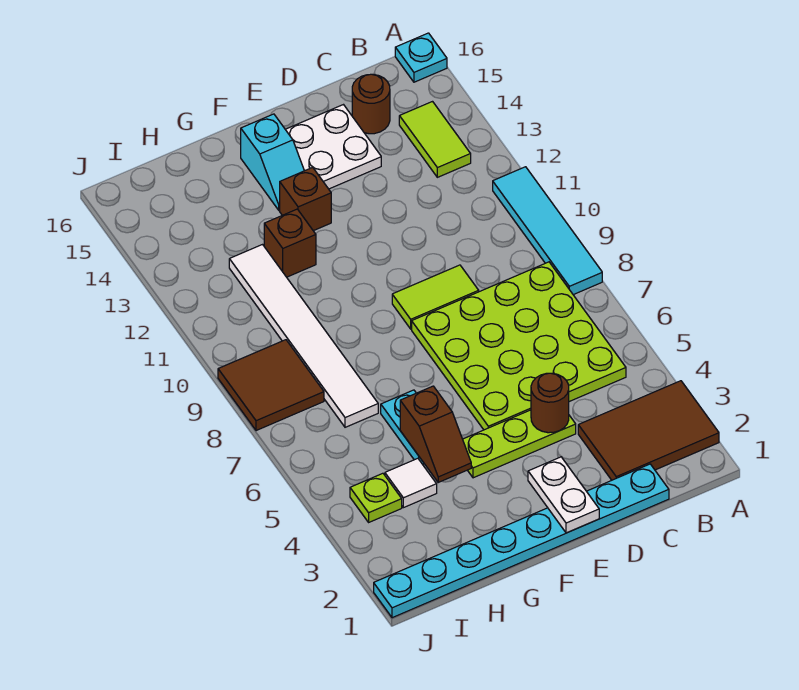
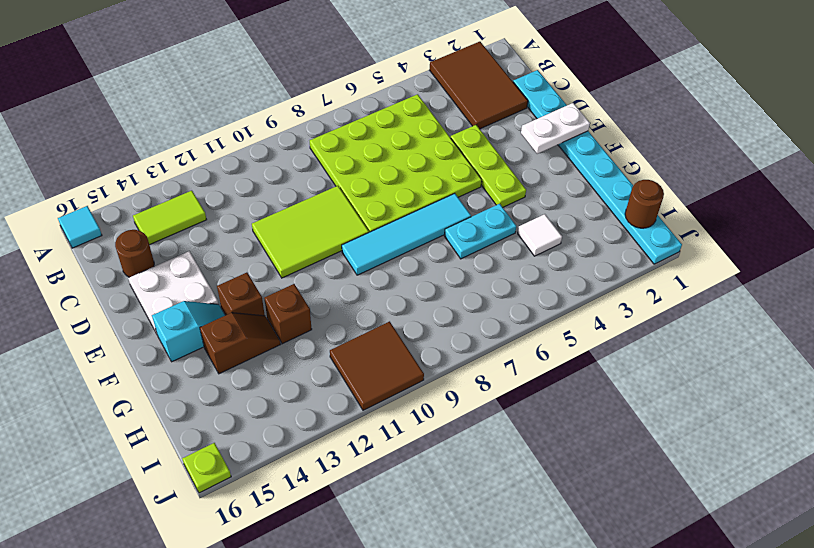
cyan tile A8:A11 level 1 -> cyan tile F6:F9 level 1
cyan plate A16 level 1 -> cyan tile A16 level 1
brown round brick D4 level 2 -> brown round brick I1 level 2
lime tile D9:E9 level 1 -> lime tile D9:E11 level 1
brown slope G4:G5 level 2 top 5 -> brown slope G13:G14 level 1 top 14
white tile H7:H12 level 1 -> none
lime plate I4 level 1 -> lime plate J16 level 1
brown tile I8:J9 level 1 -> brown tile I10:J11 level 1

